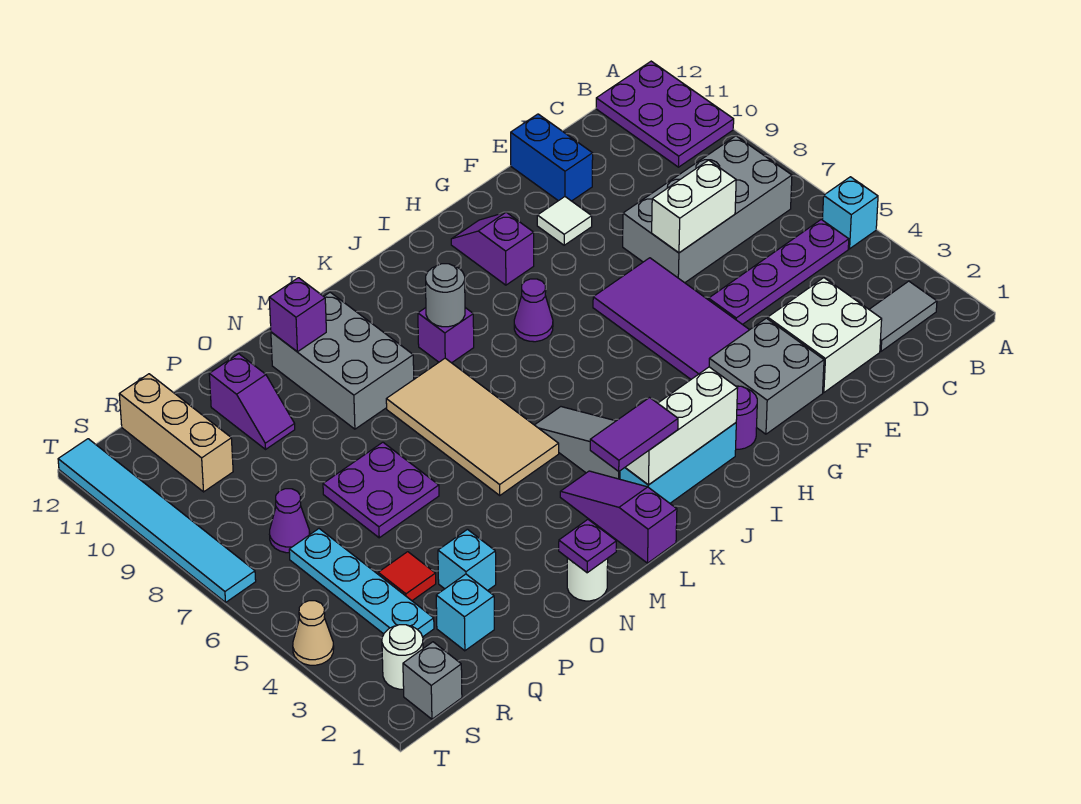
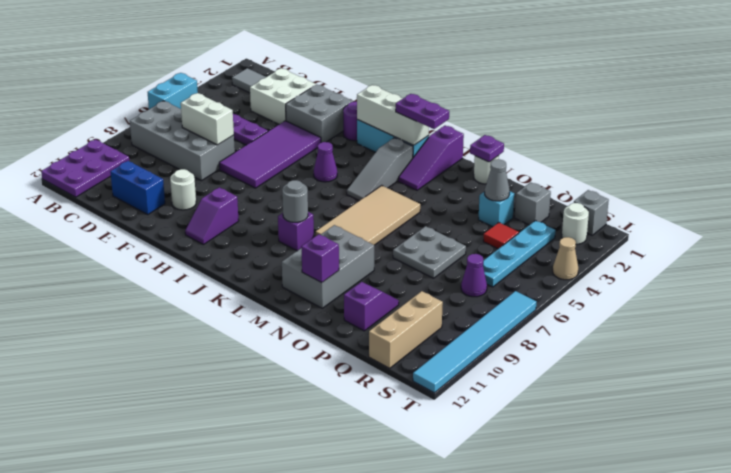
cyan brick A5 level 1 -> cyan brick A5:A6 level 1
blue brick E11:E12 level 1 -> blue brick D11:E11 level 1
white tile F10 level 1 -> white round brick F10 level 1
purple cone I8 level 1 -> purple cone I5 level 1
purple tile K2:L2 level 3 -> purple plate K2:L2 level 3
purple plate O6:P7 level 1 -> grey plate O6:P7 level 1
none -> grey cone P3 level 2
cyan brick Q2 level 1 -> grey brick Q2 level 1

